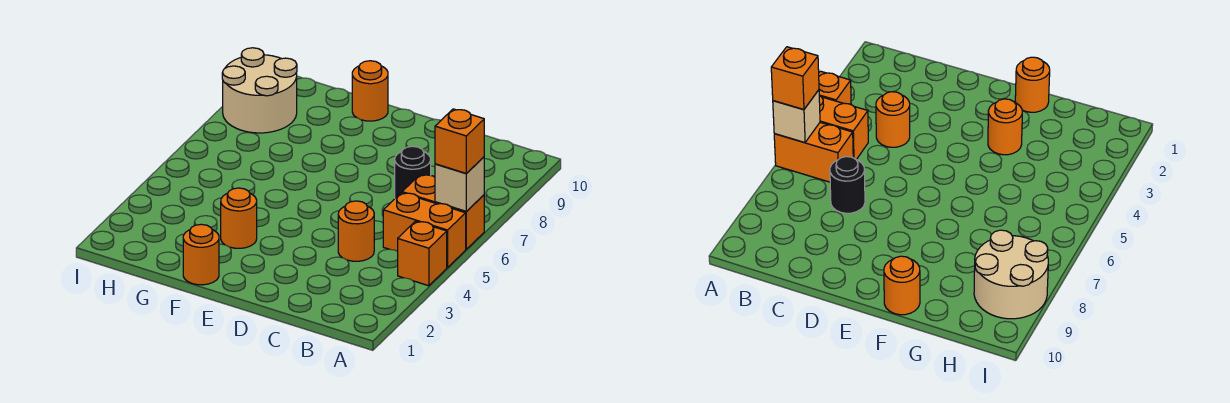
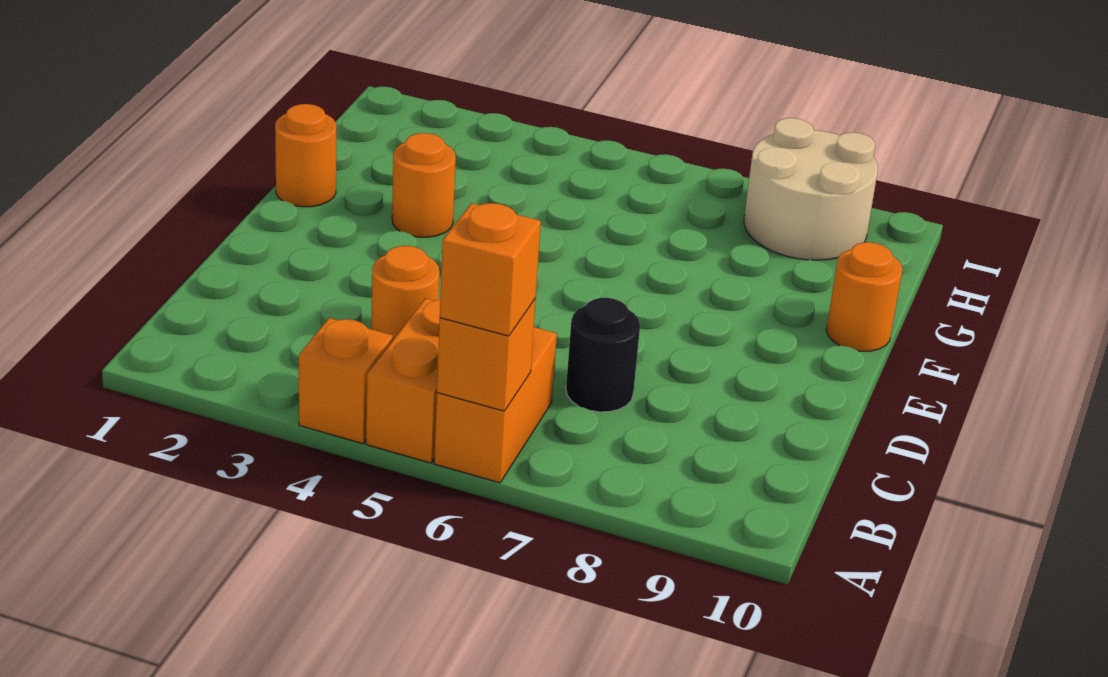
tan brick A6 level 2 -> orange brick A6 level 2

